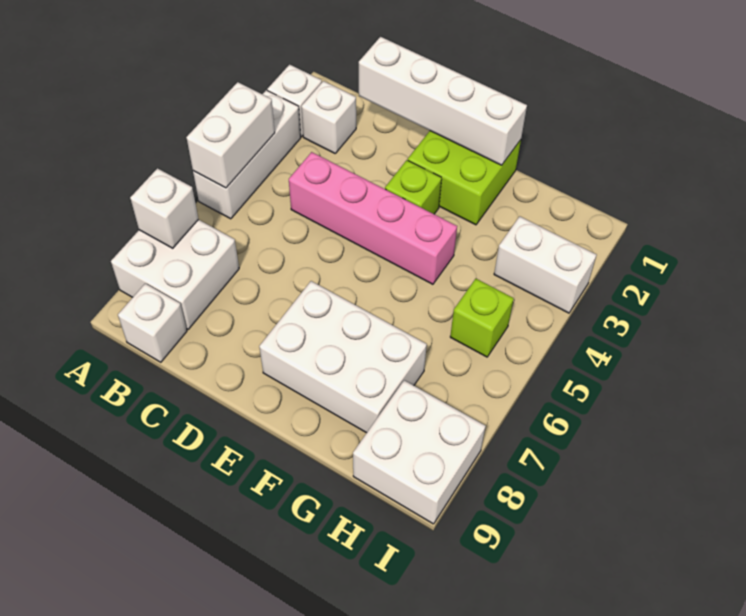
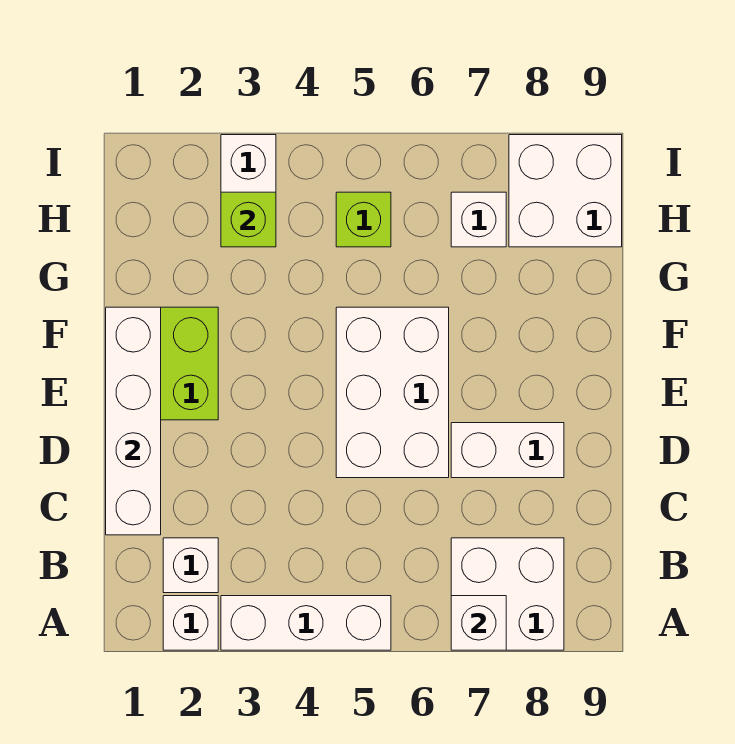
white brick A4:A5 level 2 -> white brick D7:D8 level 1
white brick B9 level 1 -> white brick H7 level 1
pink brick C4:F4 level 1 -> none
lime brick E3 level 1 -> lime brick H3 level 2
white brick E7:G8 level 1 -> white brick D5:F6 level 1

